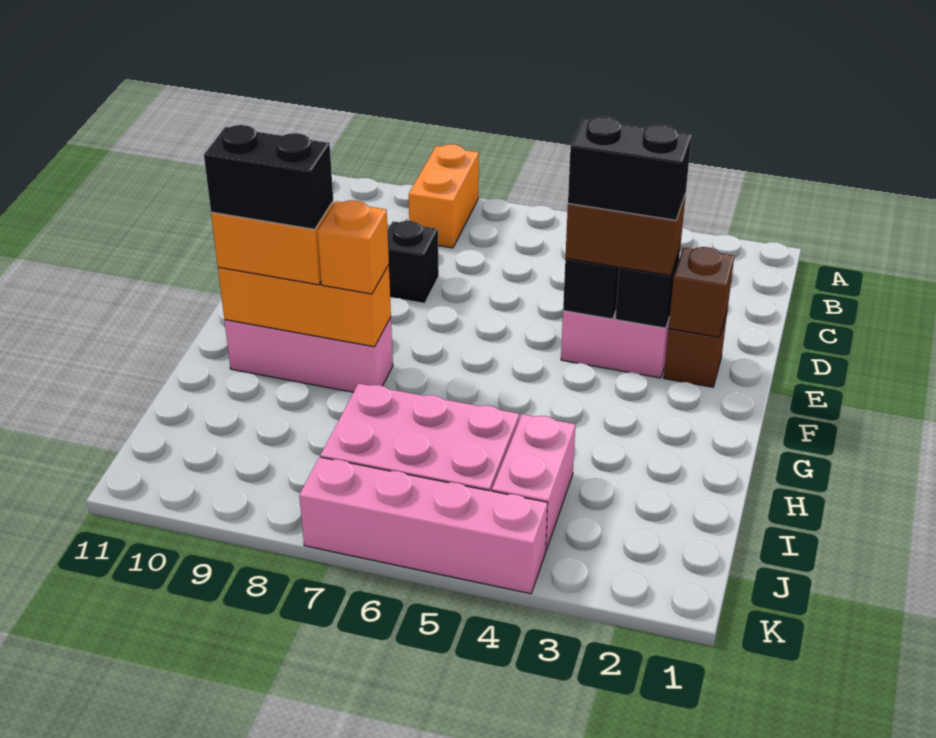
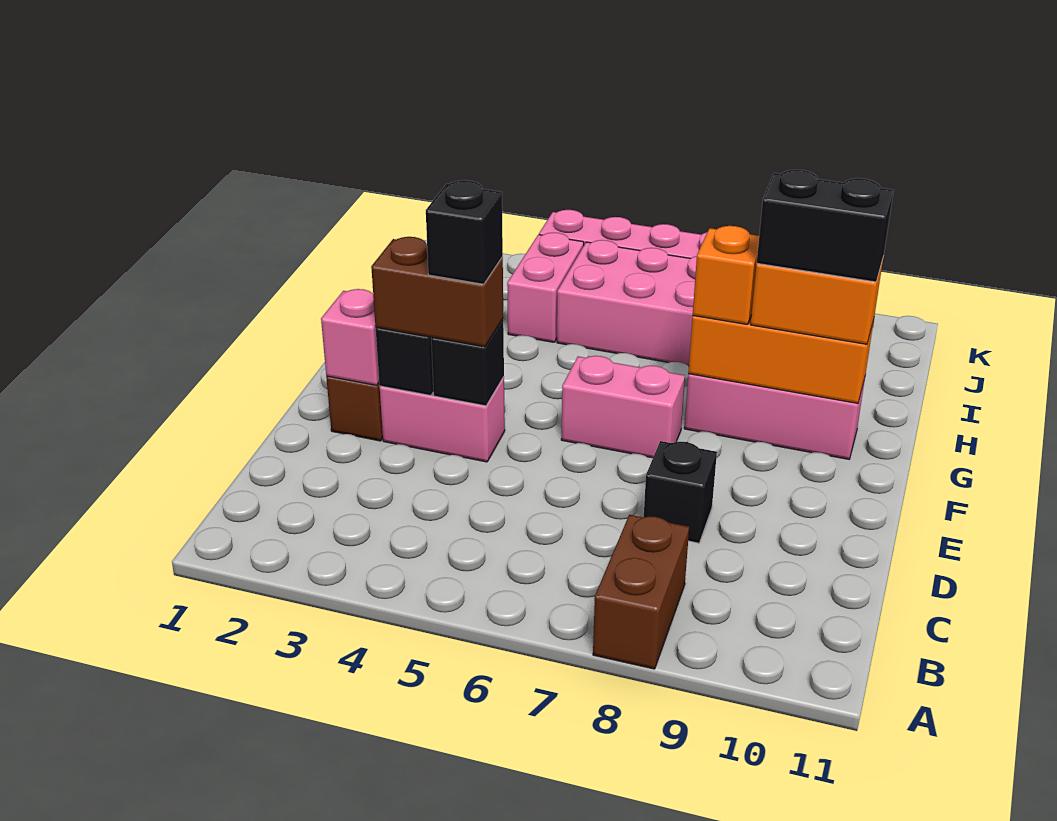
orange brick A8:B8 level 1 -> brown brick A8:B8 level 1
brown brick E2 level 2 -> pink brick E2 level 2
black brick E3:E4 level 4 -> black brick E4 level 4
none -> pink brick F6:F7 level 1

